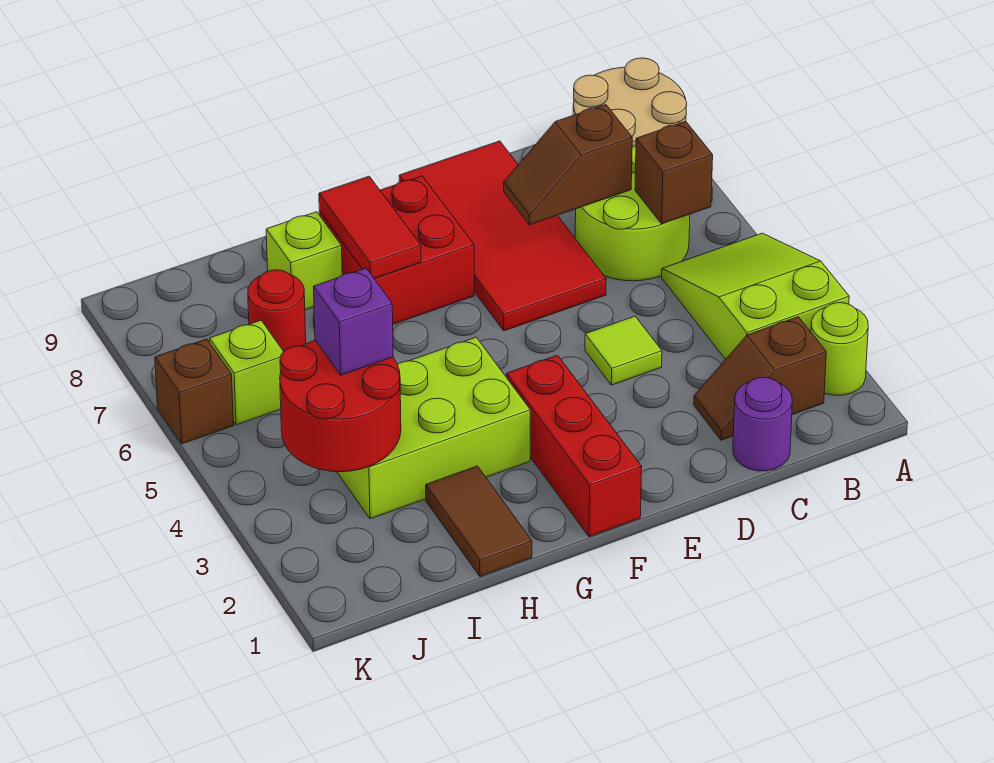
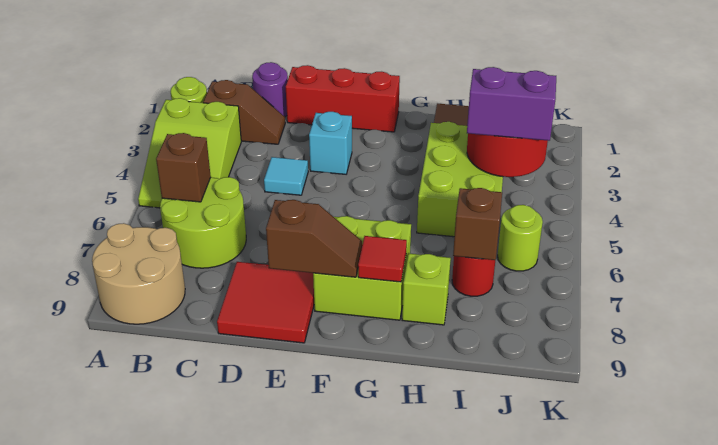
brown slope C7:D7 level 2 top C -> brown slope E8:F8 level 2 top E
lime tile D4 level 1 -> cyan tile D4 level 1
red tile D6:E9 level 1 -> red tile D8:E9 level 1
none -> cyan brick E3 level 1
red brick F1:F3 level 1 -> red brick D1:F1 level 1
red brick F7:G8 level 1 -> lime brick F7:G8 level 1
lime brick G3:I4 level 1 -> lime brick H3:I5 level 1
red tile G7:G8 level 2 -> red tile G8 level 2
purple brick I4 level 3 -> purple brick I4:J4 level 3
lime brick J6 level 1 -> lime round brick J6 level 1
brown brick K6 level 1 -> brown brick I7 level 2

